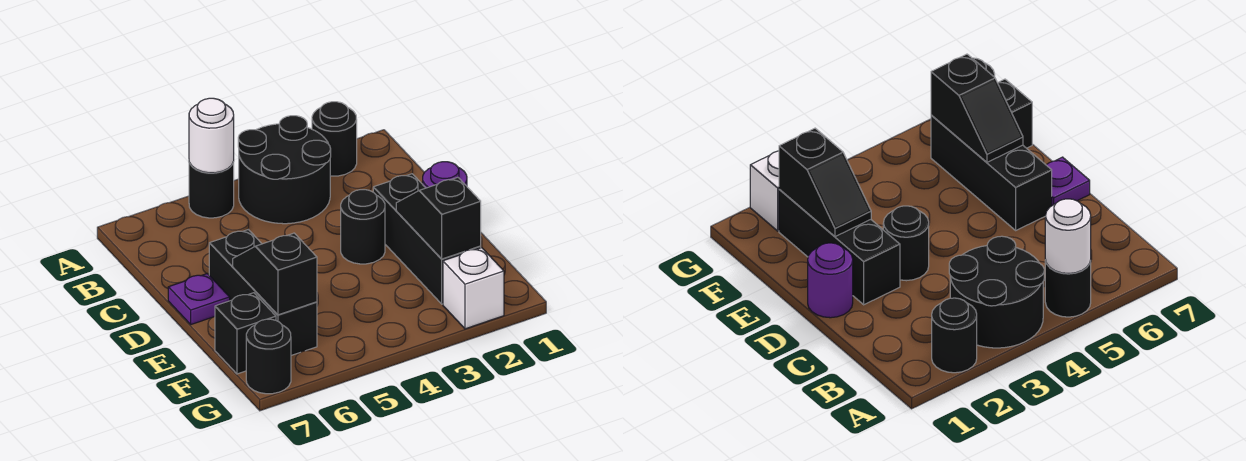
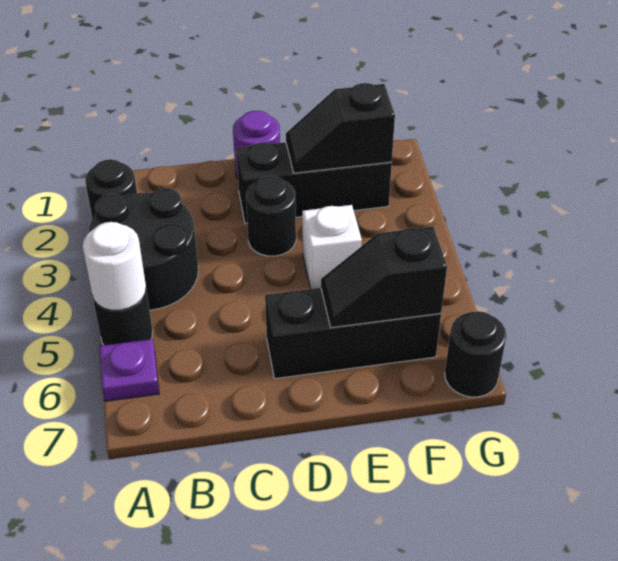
purple plate D7 level 1 -> purple plate A6 level 1
black brick F7 level 1 -> none
white brick G2 level 1 -> white brick E4 level 1

